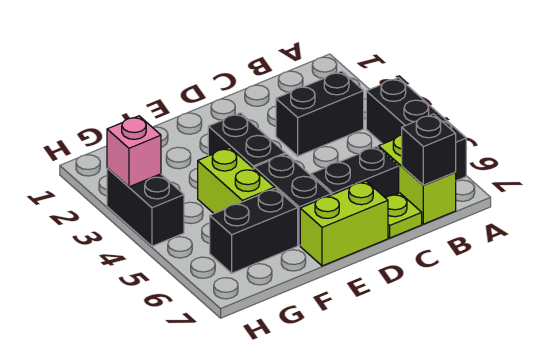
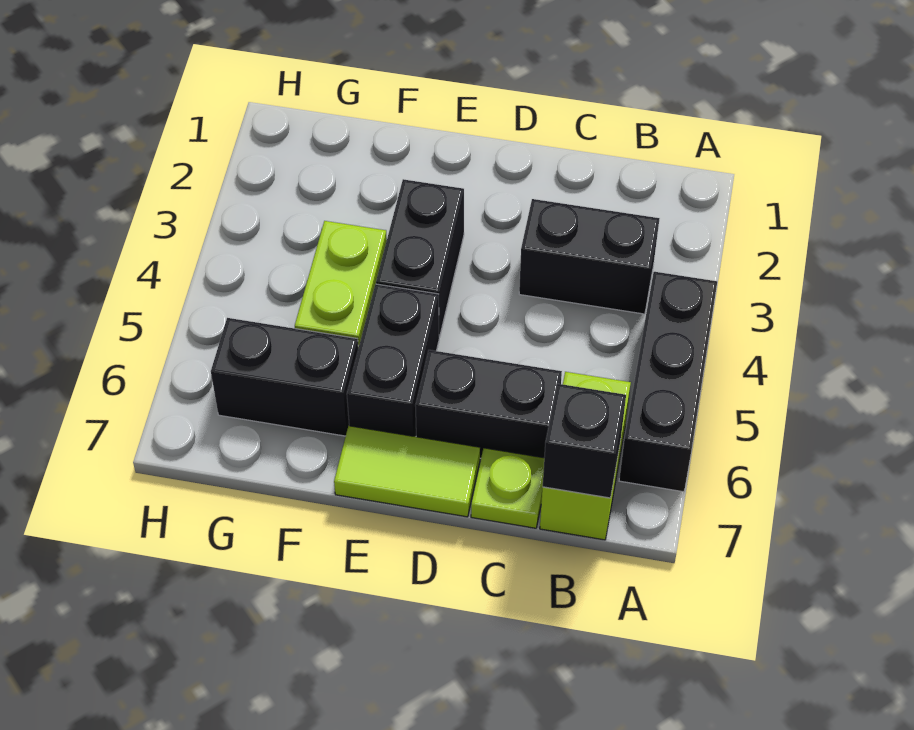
lime brick D7:E7 level 1 -> lime tile D7:E7 level 1
black brick H3:H4 level 1 -> none
pink brick H3 level 2 -> none

